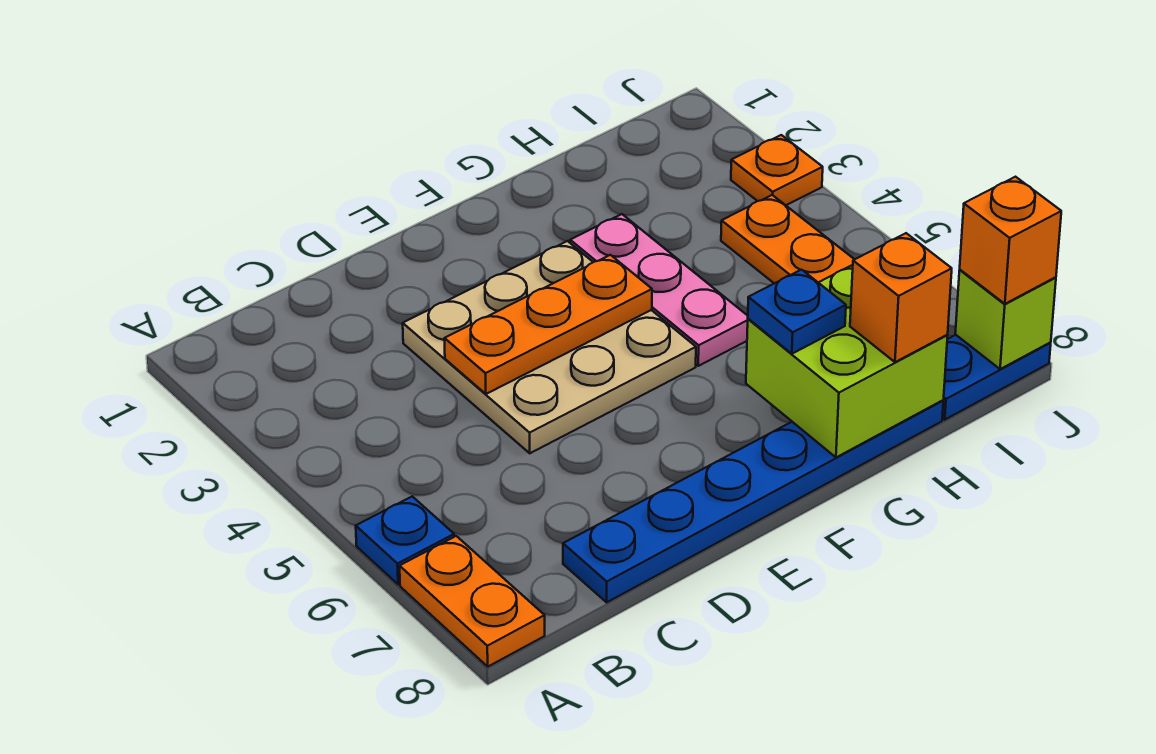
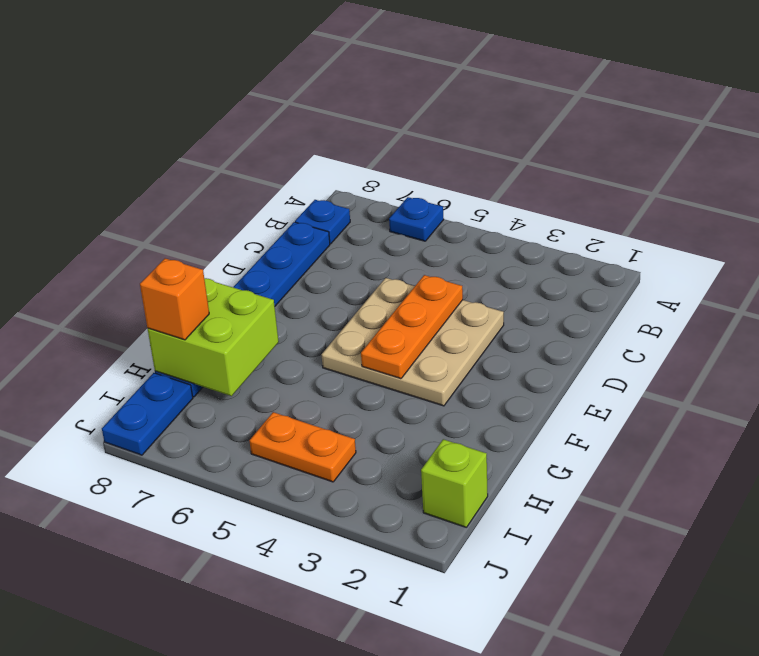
orange plate A7:A8 level 1 -> none
pink plate G3:G5 level 1 -> none
blue plate G7 level 3 -> blue plate B8 level 1
orange plate J3 level 1 -> none
lime brick J8 level 2 -> lime brick I1 level 1
orange brick J8 level 3 -> none

